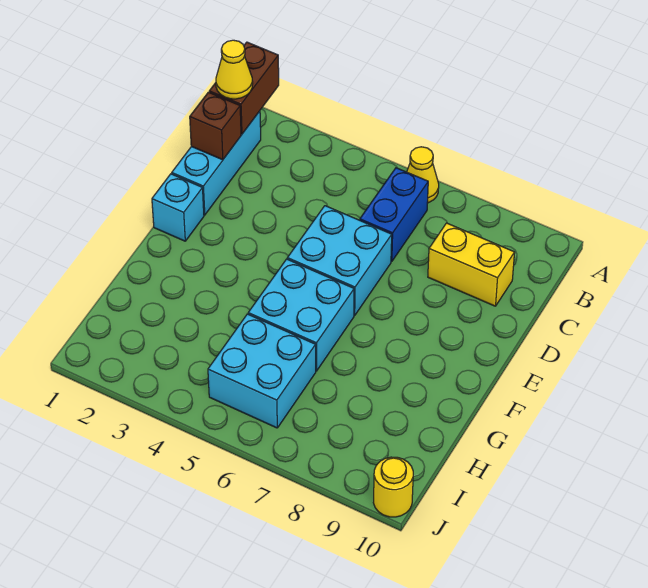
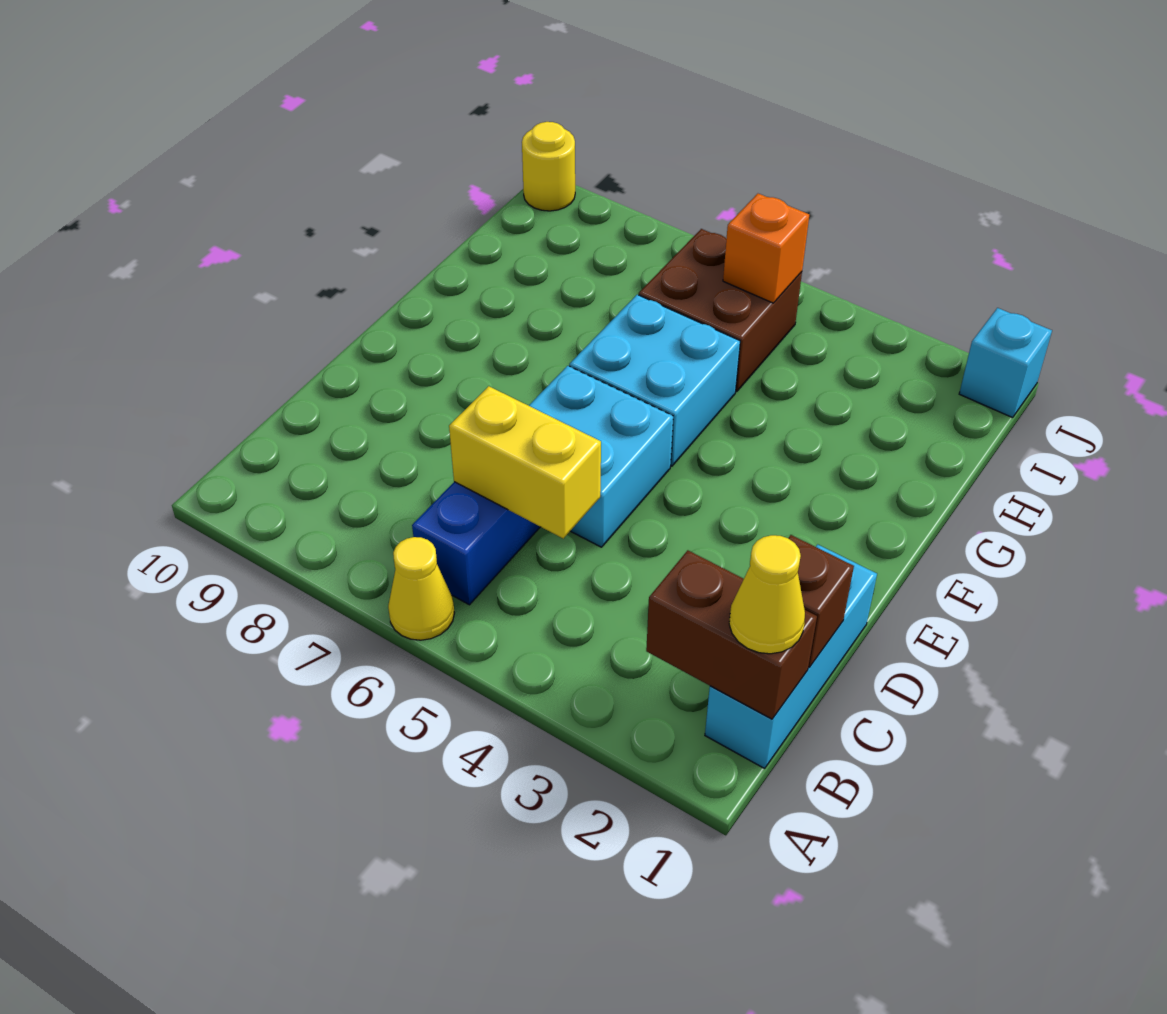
brown brick A1:B1 level 2 -> brown brick B1:B2 level 2
yellow brick C8:C9 level 1 -> yellow brick C5:C6 level 2
cyan brick E1 level 1 -> cyan brick J1 level 1
cyan brick H5:I6 level 1 -> brown brick H5:I6 level 1
none -> orange brick I5 level 2

